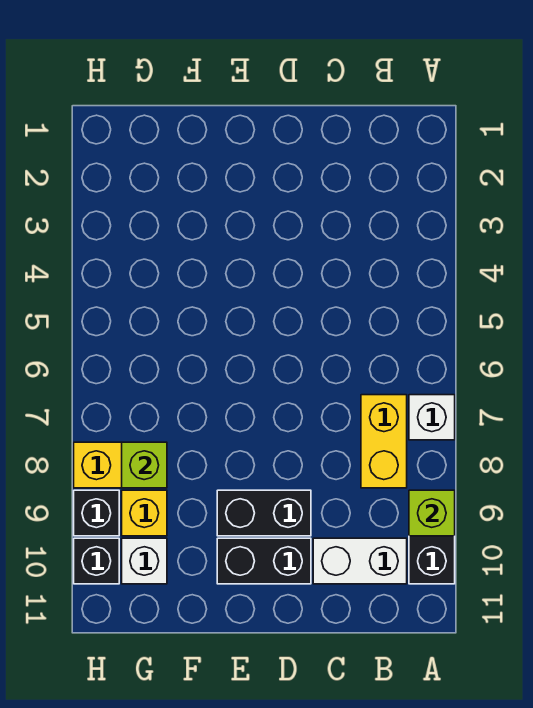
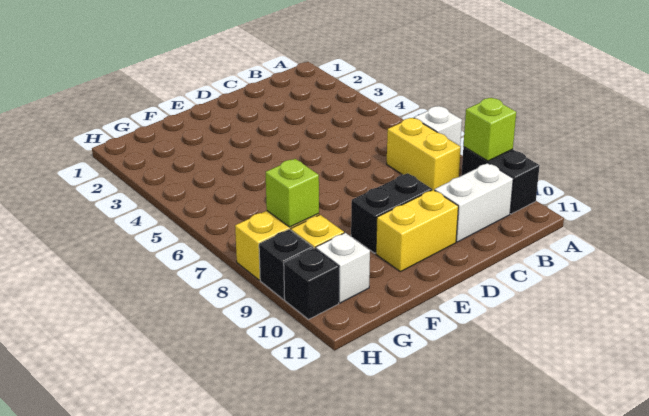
black brick D10:E10 level 1 -> yellow brick D10:E10 level 1

